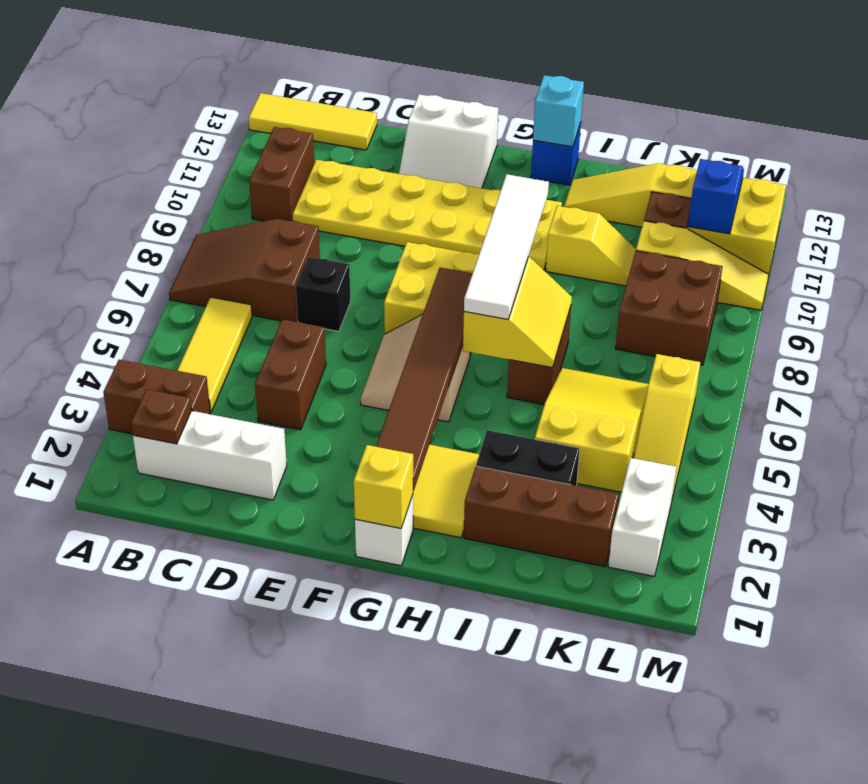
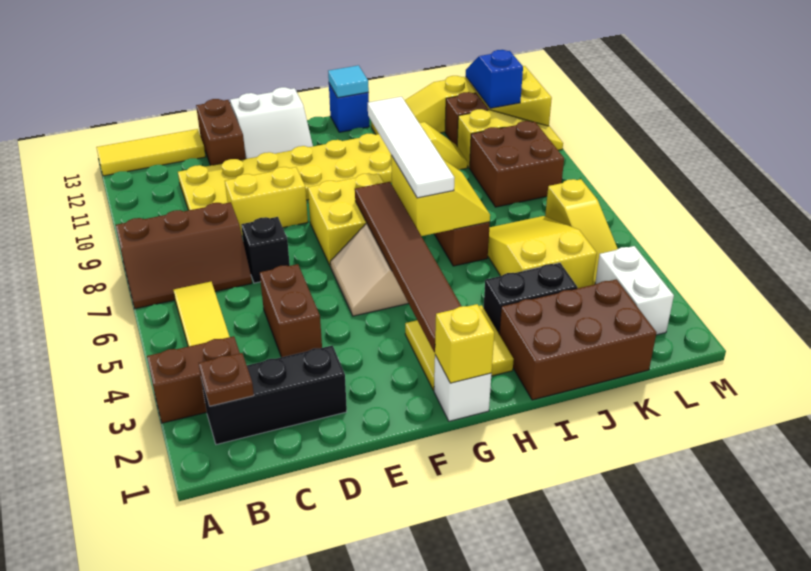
brown slope A7:C8 level 1 top C -> brown slope A7:C8 level 1 top 8
white brick B2:D2 level 1 -> black brick B2:D2 level 1
brown brick B10:B11 level 1 -> brown brick D12:D13 level 1
none -> yellow brick D9:E9 level 1
cyan brick H13 level 2 -> cyan tile H13 level 2
brown brick I2:K2 level 1 -> brown brick I1:K2 level 1

